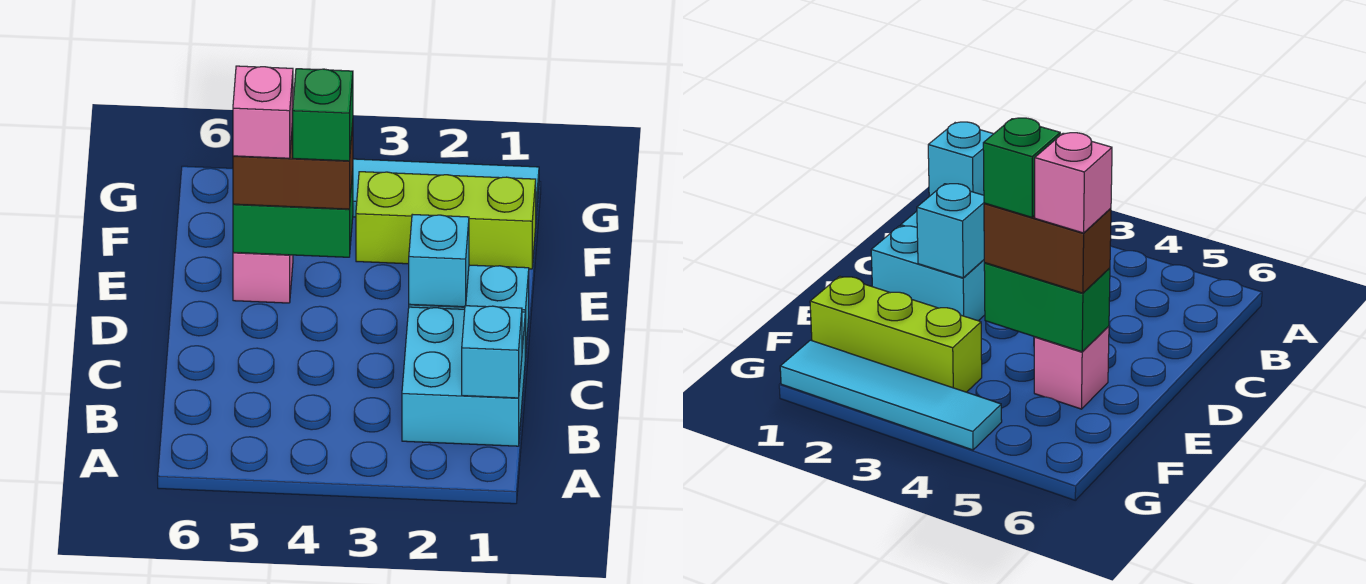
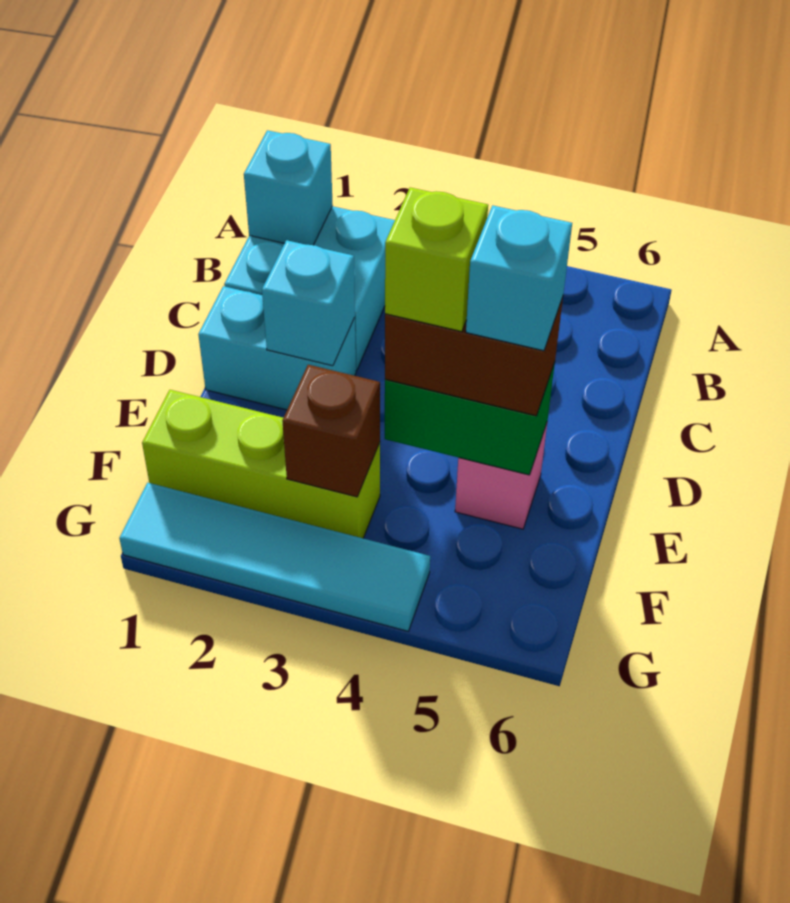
green brick E4 level 4 -> lime brick E4 level 4
pink brick E5 level 4 -> cyan brick E5 level 4
none -> brown brick F3 level 2

